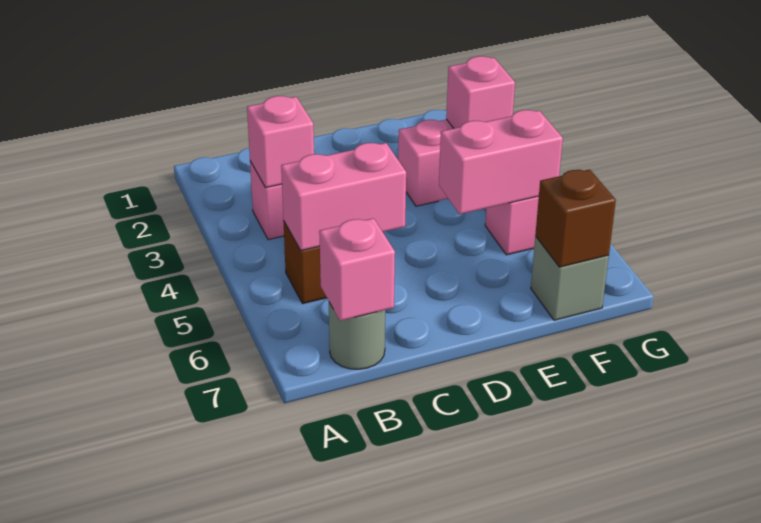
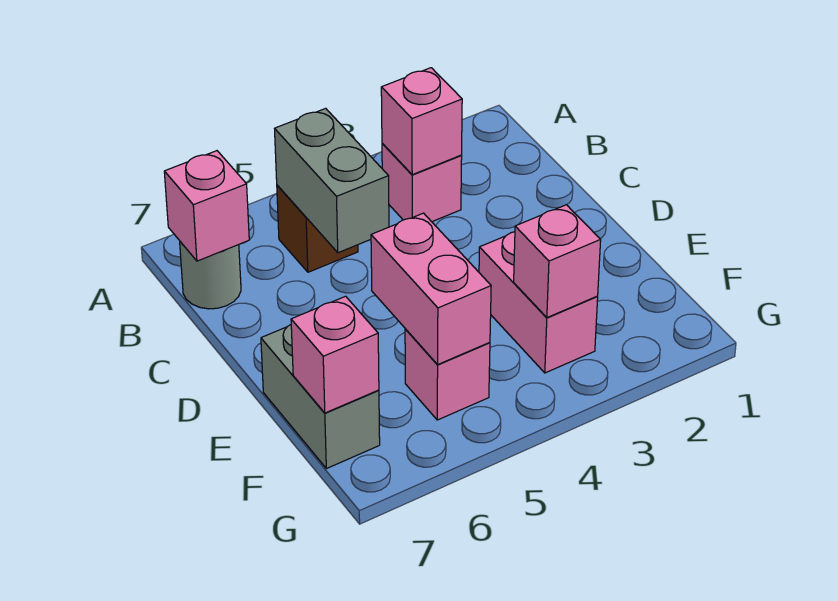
pink brick B5:C5 level 2 -> grey brick B5:C5 level 2
grey brick F7 level 1 -> grey brick E7:F7 level 1
brown brick F7 level 2 -> pink brick F7 level 2

